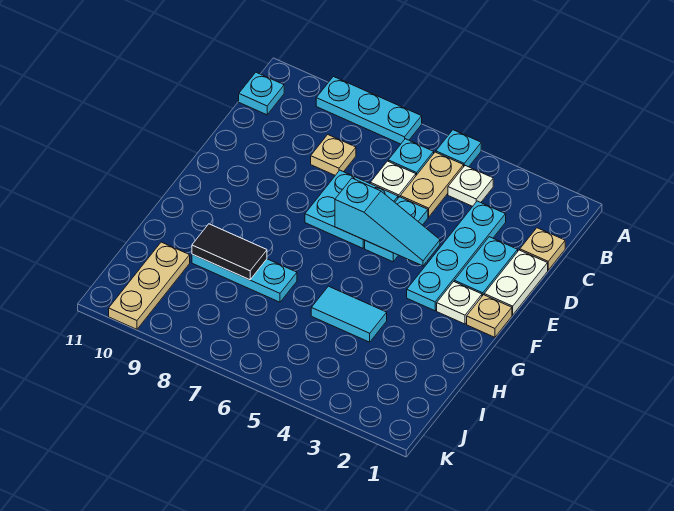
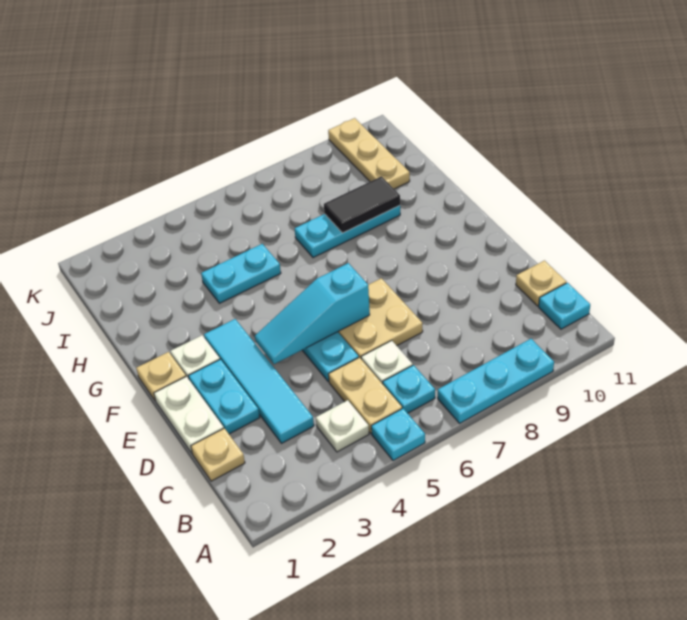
cyan plate C3:F3 level 1 -> cyan tile C3:F3 level 1
tan plate C8 level 1 -> tan plate C11 level 1
cyan plate D6:E7 level 1 -> tan plate D6:E7 level 1
cyan tile H4:H5 level 1 -> cyan plate H4:H5 level 1

